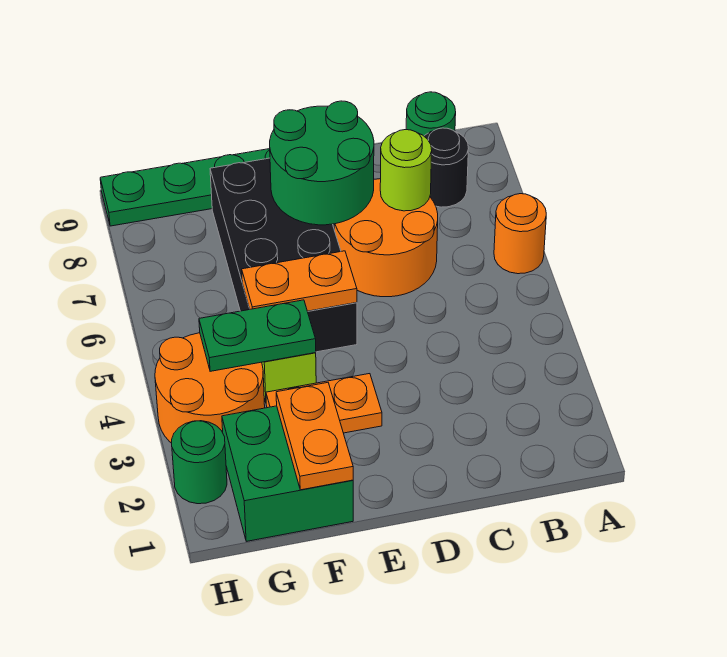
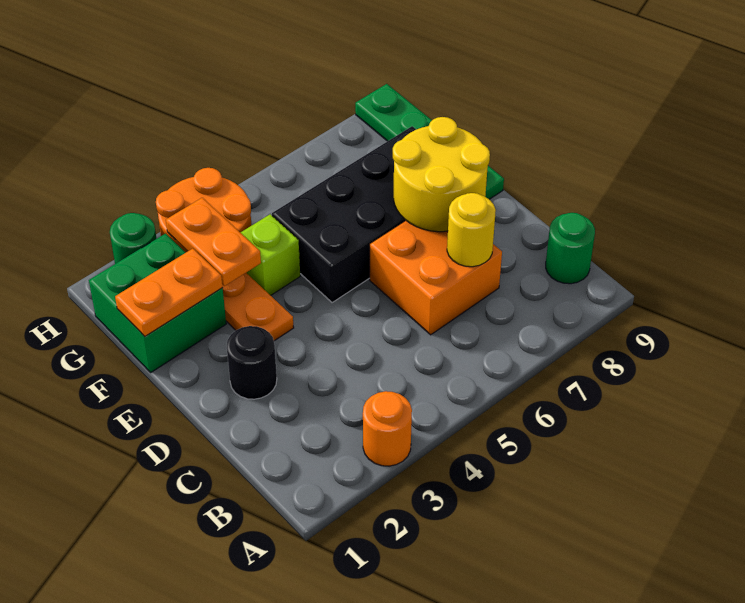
orange round brick A6 level 1 -> orange round brick A3 level 1
black round brick B8 level 1 -> black round brick D2 level 1
orange round brick C6:D7 level 1 -> orange brick C6:D7 level 1
lime round brick C7 level 2 -> yellow round brick C7 level 2
green round brick D7:E8 level 2 -> yellow round brick D7:E8 level 2
orange plate E5:F5 level 2 -> orange plate F3:G3 level 2
green plate F4:G4 level 2 -> none

